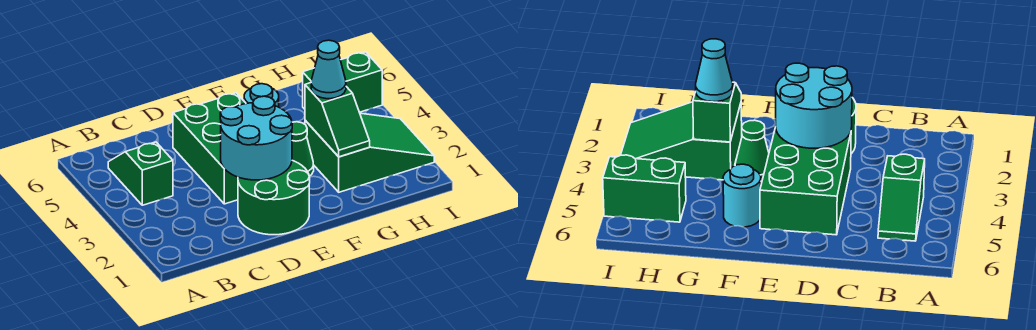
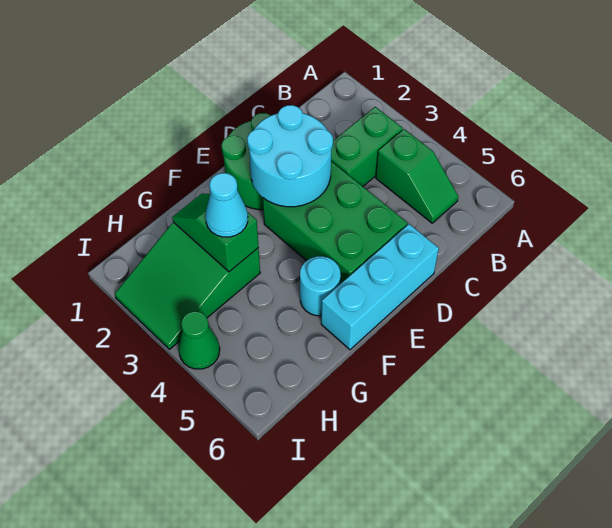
none -> cyan brick D6:F6 level 1
green cone F3 level 1 -> green cone I4 level 1
green brick H5:I5 level 1 -> green brick B3:C3 level 1

